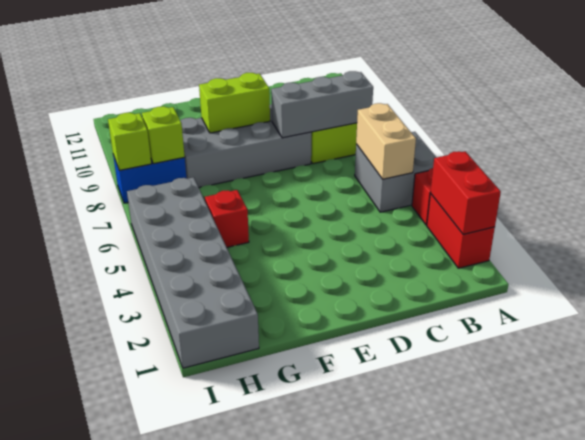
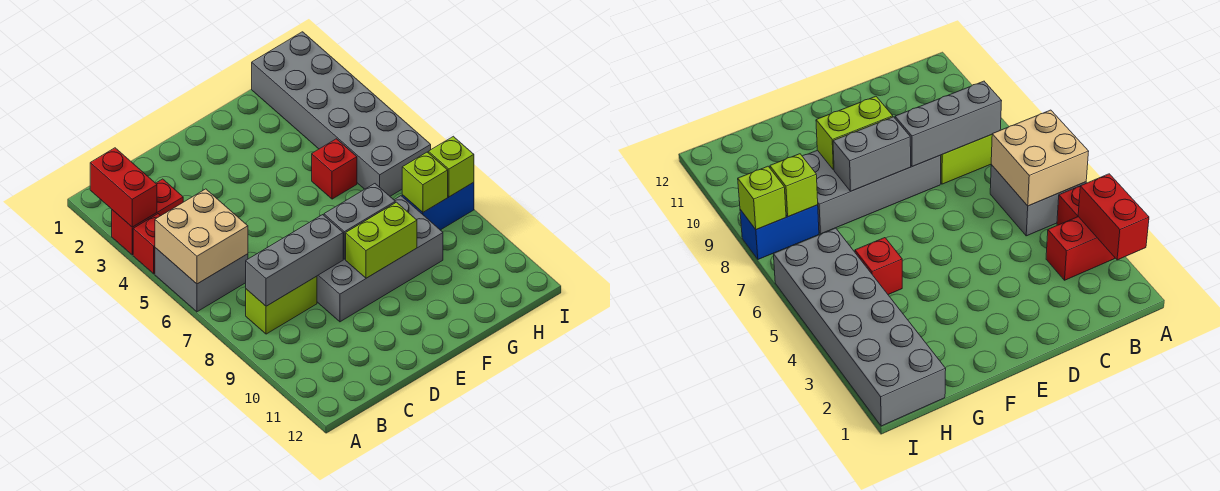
red brick A2:A3 level 1 -> red brick A3:B3 level 1
tan brick B5:B6 level 2 -> tan brick A5:B6 level 2
none -> grey brick E8:F8 level 2

